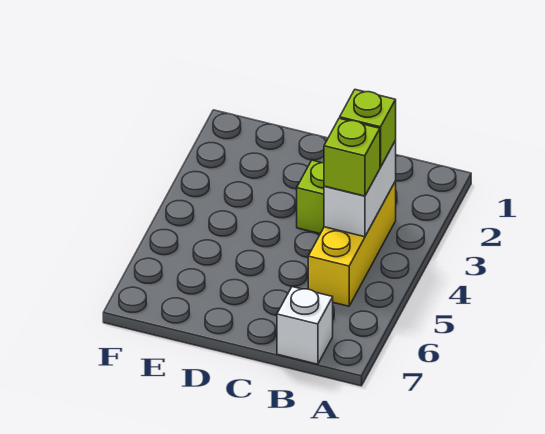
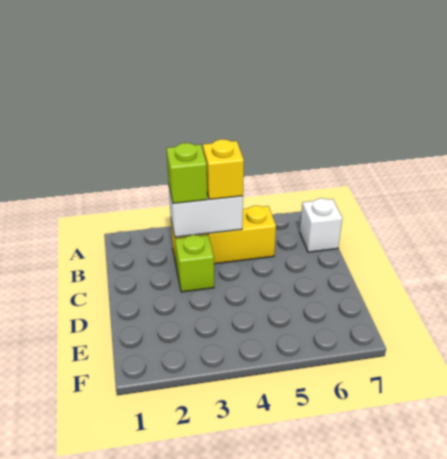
lime brick B4 level 3 -> yellow brick B4 level 3

